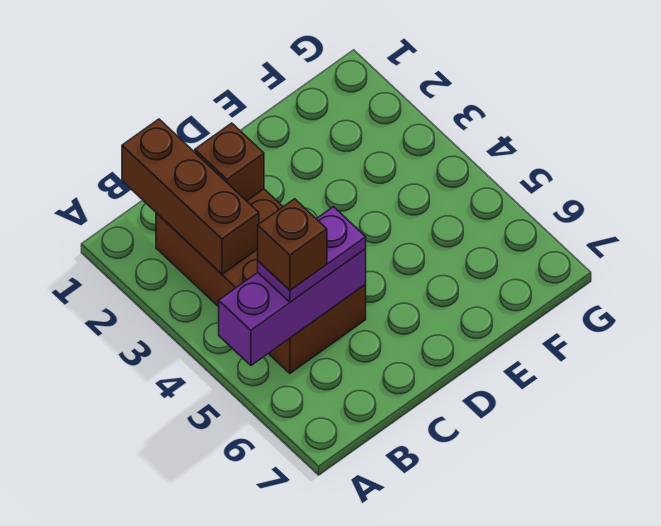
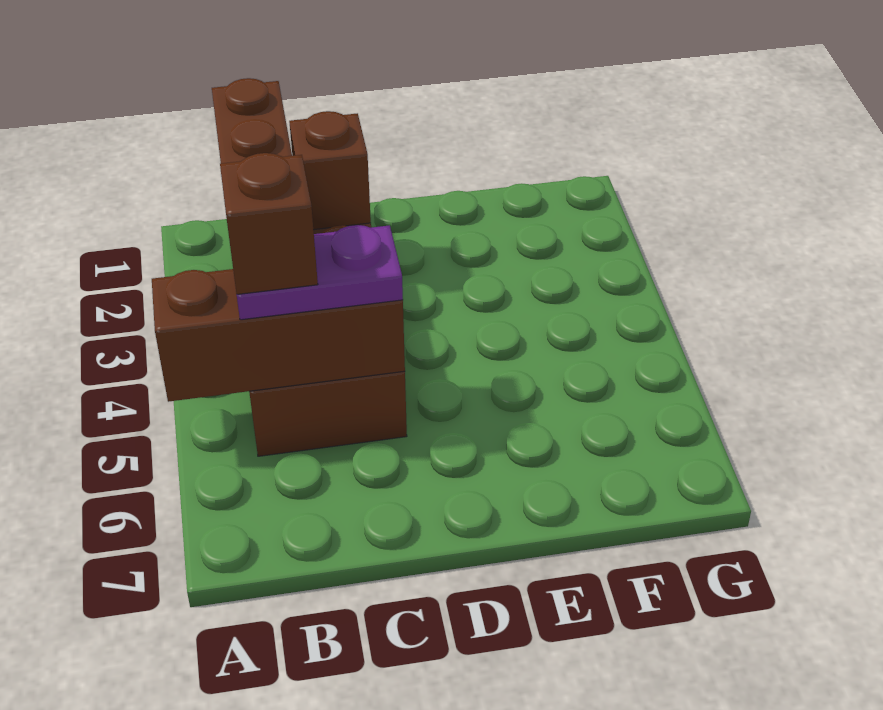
purple brick A5:C5 level 2 -> brown brick A5:C5 level 2

